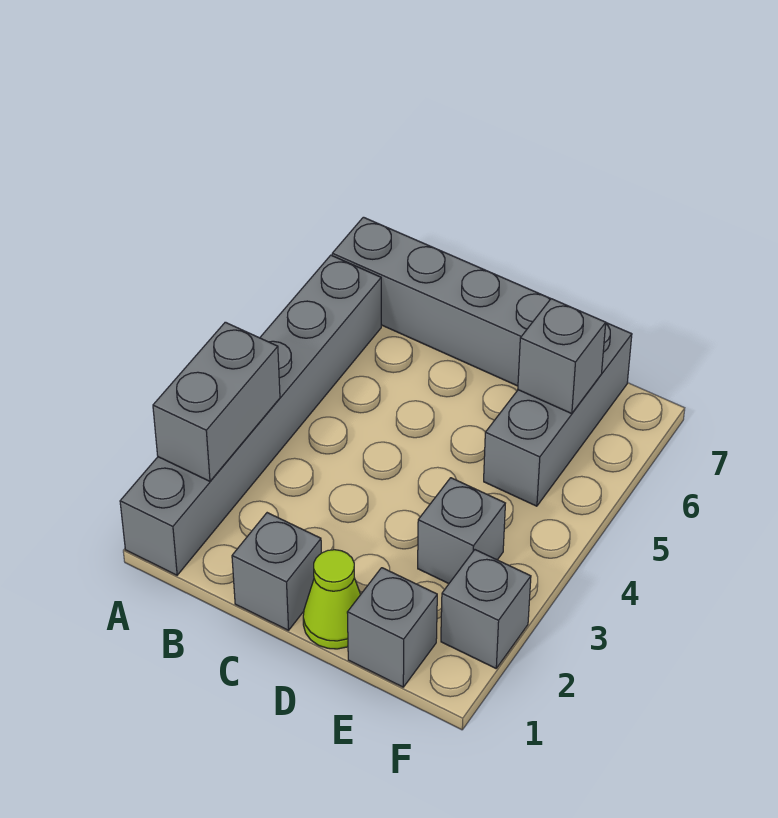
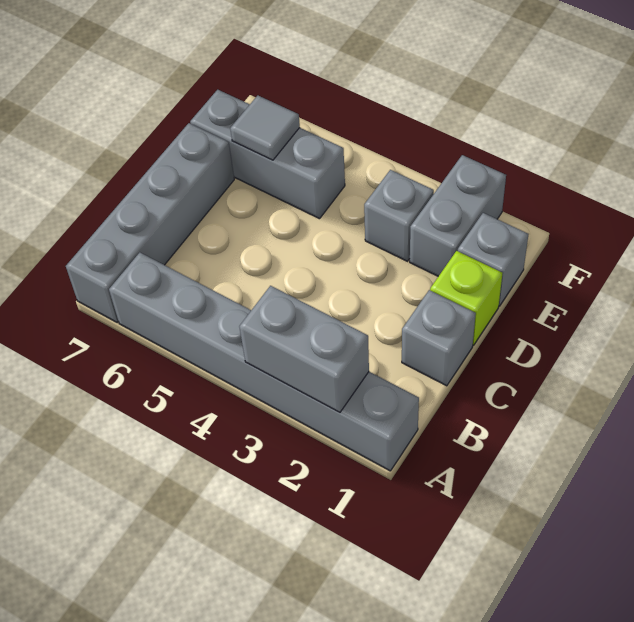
lime cone D1 level 1 -> lime brick D1 level 1
grey brick E6 level 2 -> grey tile E6 level 2
grey brick F2 level 1 -> grey brick E2:F2 level 1

